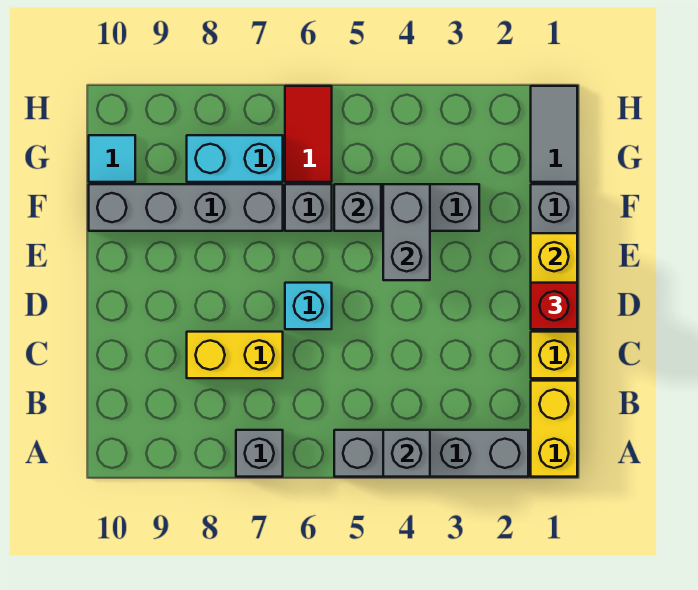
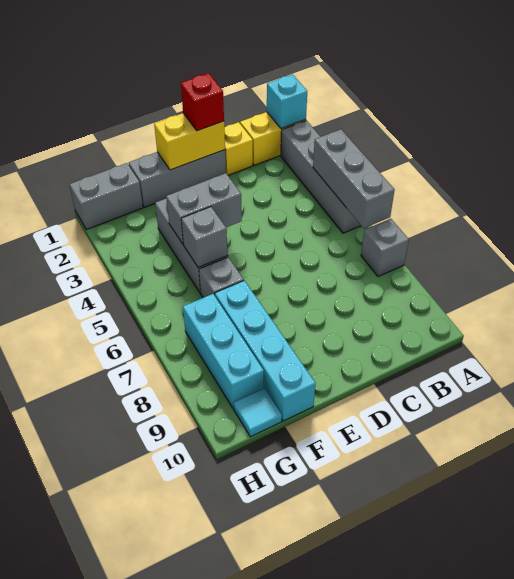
grey brick A4 level 2 -> grey brick A4:A6 level 2
yellow brick C7:C8 level 1 -> none
cyan brick D6 level 1 -> cyan brick A1 level 2
grey brick F7:F10 level 1 -> cyan brick F7:F10 level 1
grey tile G1:H1 level 1 -> grey brick G1:H1 level 1
red tile G6:H6 level 1 -> none
cyan brick G7:G8 level 1 -> cyan brick G7:G9 level 1

